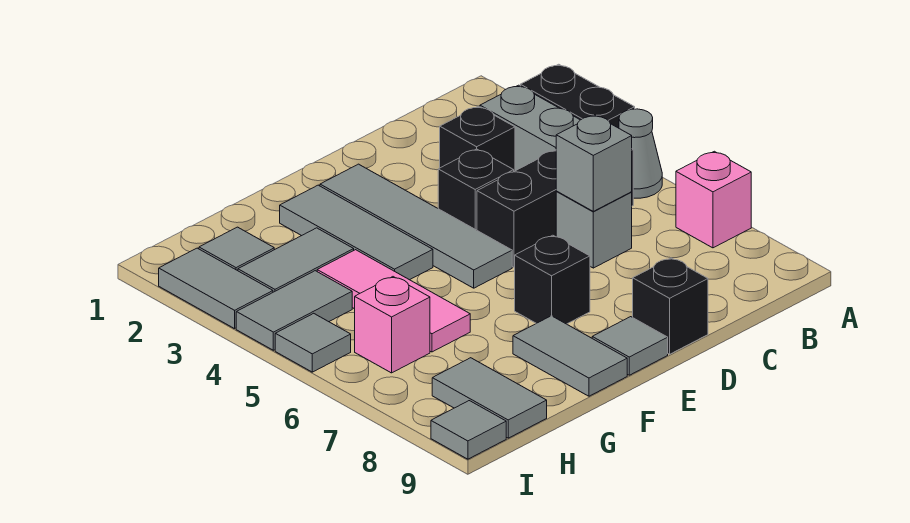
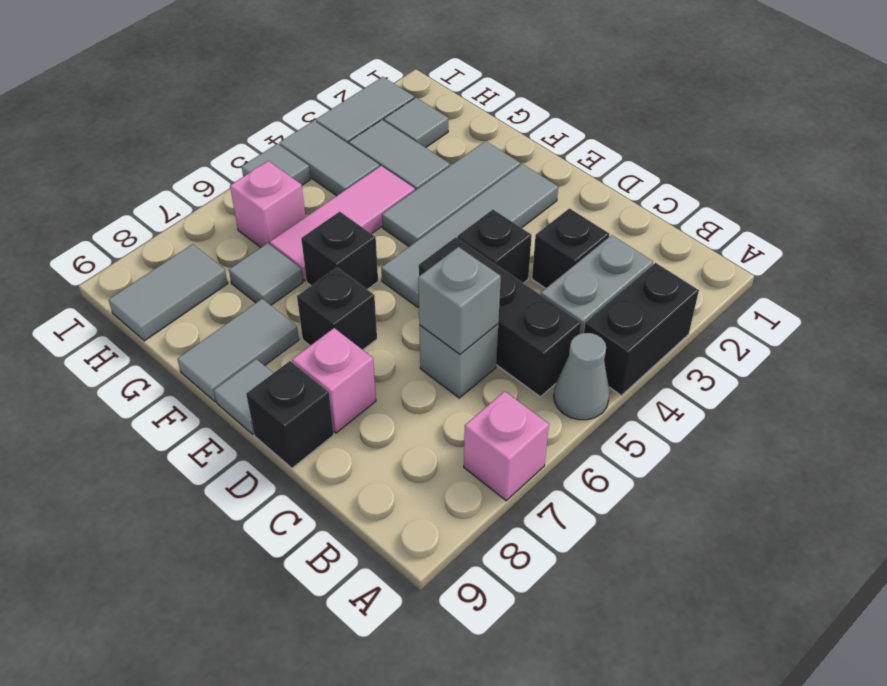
none -> pink brick D8 level 1
none -> black brick F6 level 1
grey tile I9 level 1 -> grey tile G7 level 1

